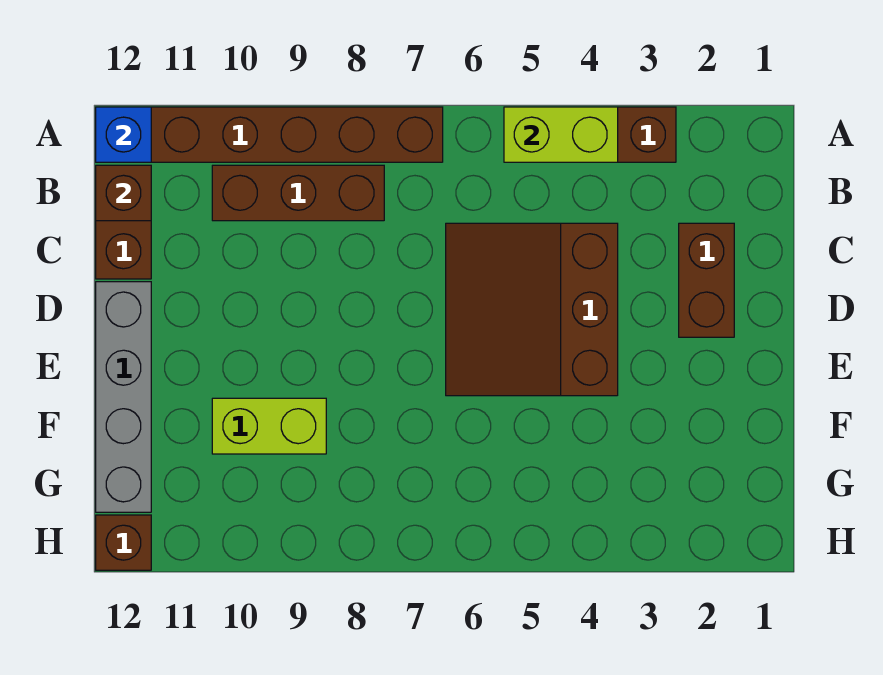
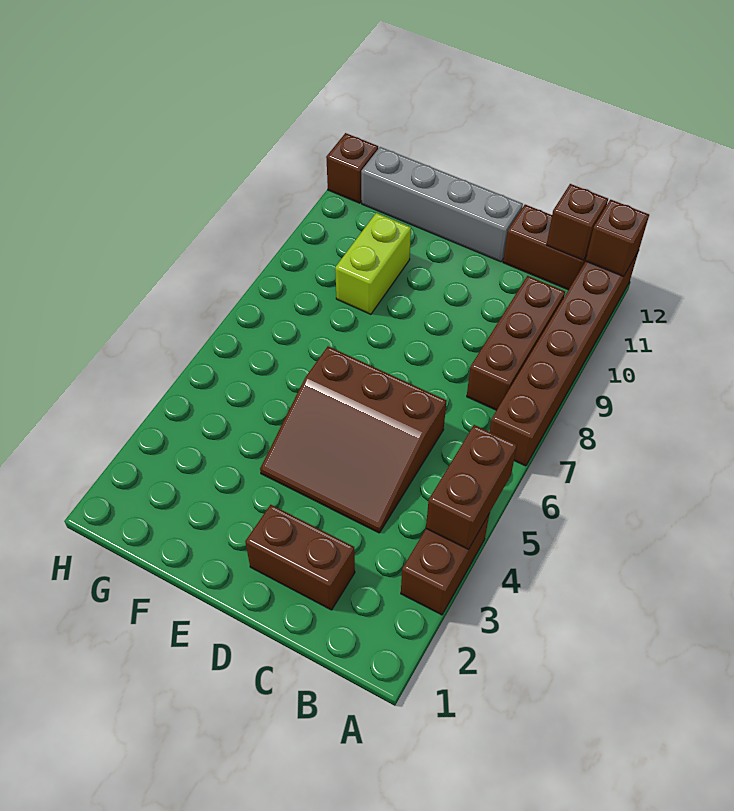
lime brick A4:A5 level 2 -> brown brick A4:A5 level 2
blue brick A12 level 2 -> brown brick A12 level 2
brown slope C4:E6 level 1 top 4 -> brown slope C4:E6 level 1 top 6

